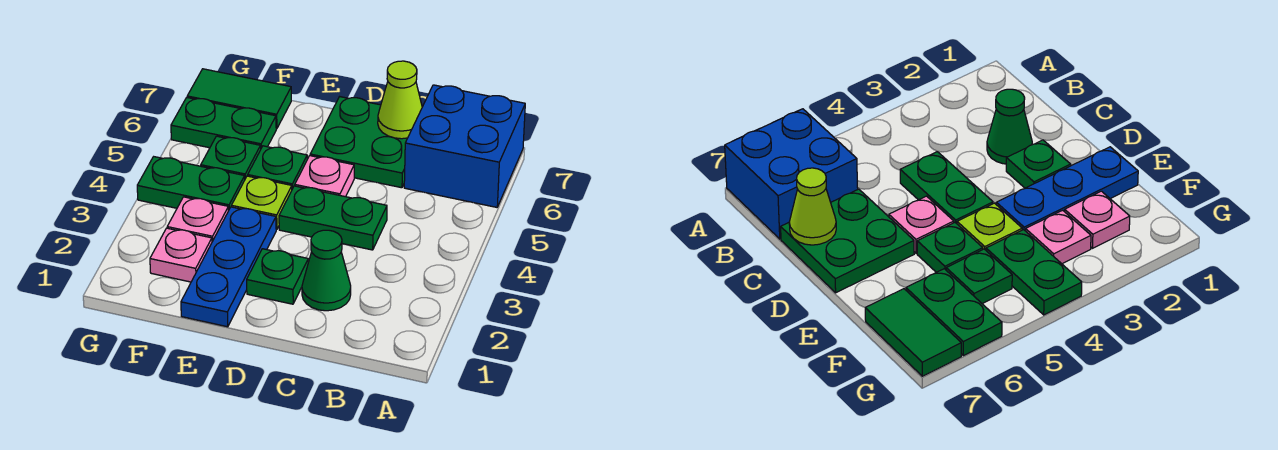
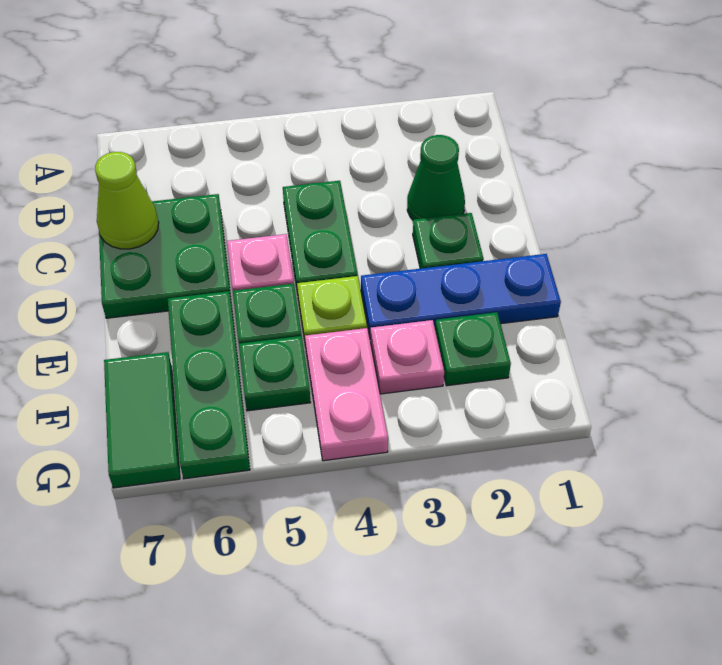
blue brick A6:B7 level 1 -> none
pink plate F2 level 1 -> green plate F2 level 1
green plate F4:G4 level 1 -> pink plate F4:G4 level 1
green plate F6:G6 level 1 -> green plate E6:G6 level 1

